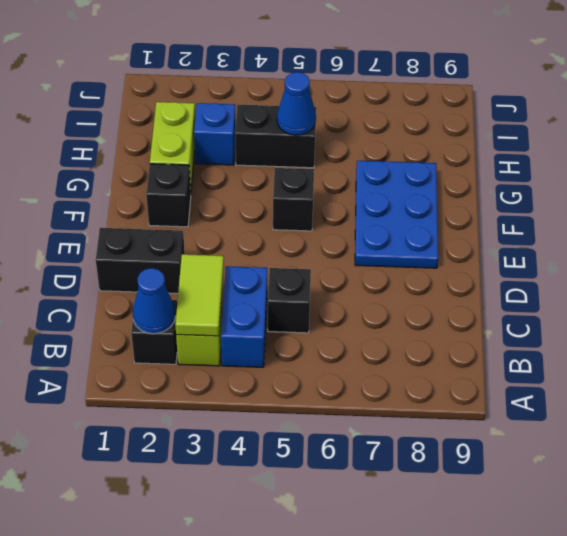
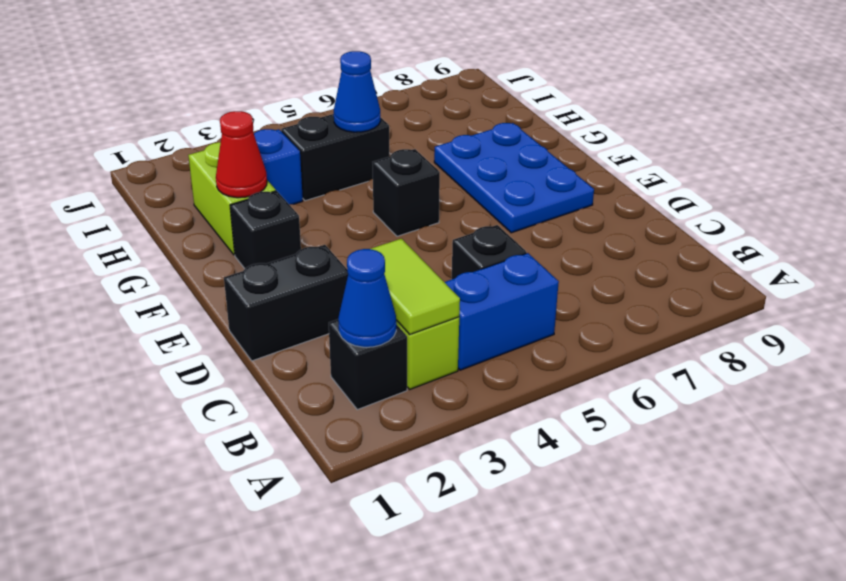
blue brick B4:C4 level 1 -> blue brick B4:B5 level 1
none -> red cone G2 level 2

